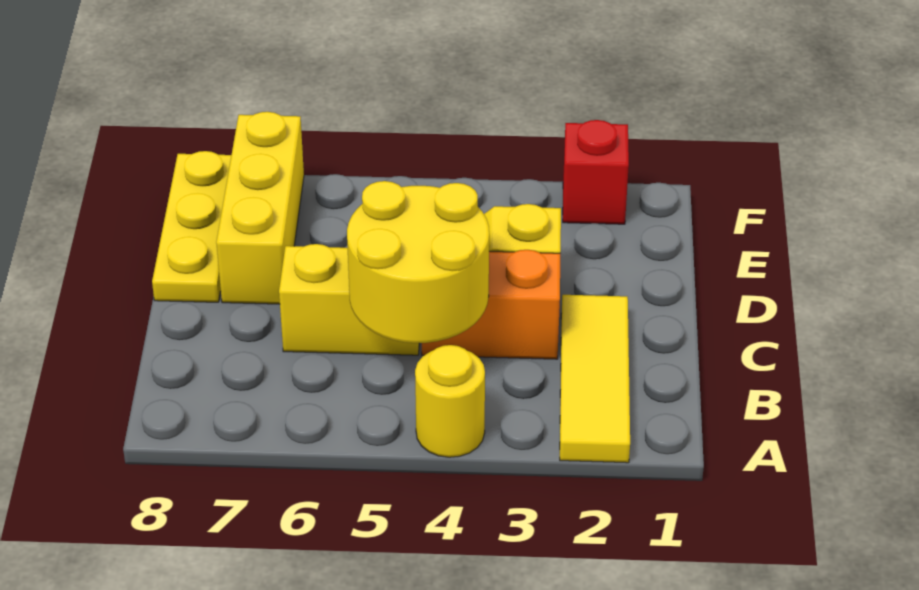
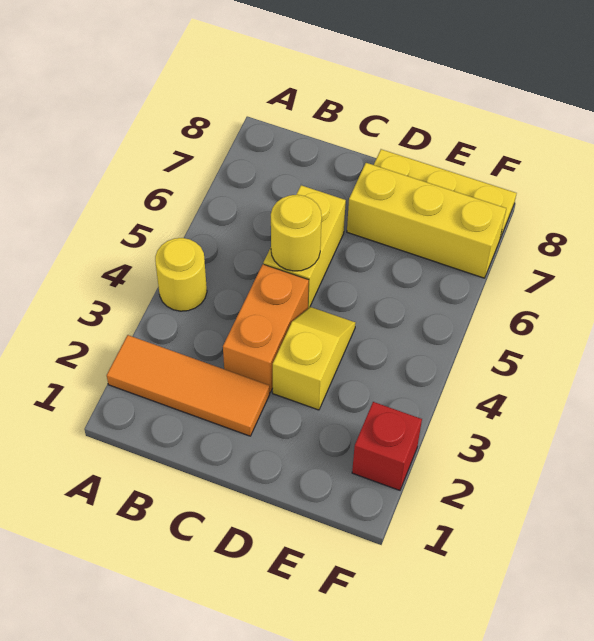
yellow tile A2:C2 level 1 -> orange tile A2:C2 level 1
yellow round brick B4:C5 level 2 -> yellow round brick C5 level 2

